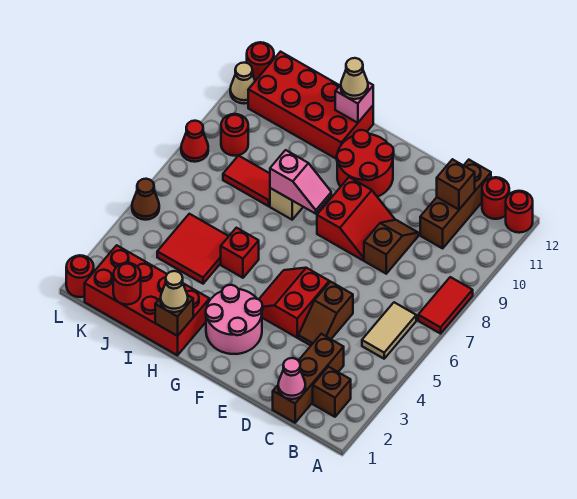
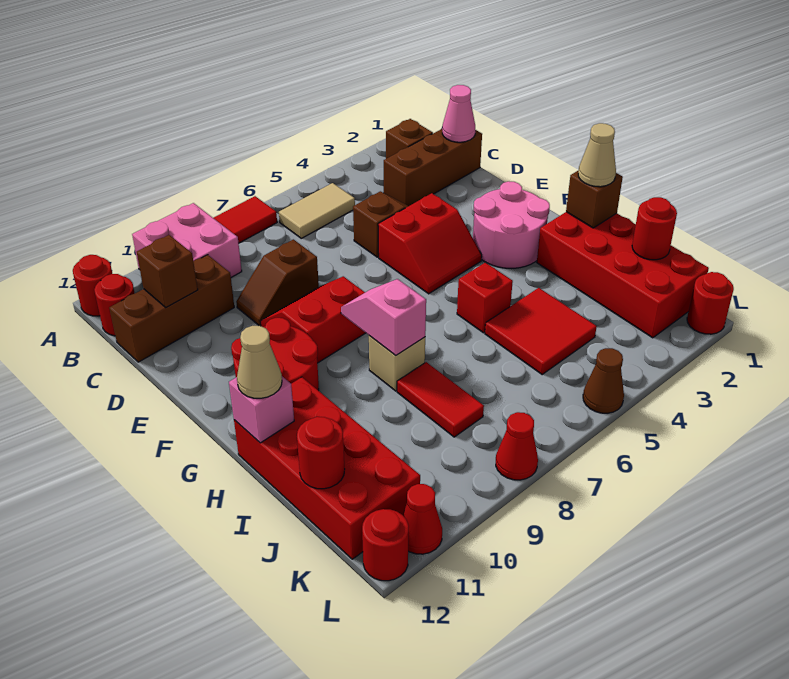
none -> pink brick A9:B10 level 1
red round brick K9 level 1 -> red round brick J12 level 2
tan cone L11 level 1 -> red cone L11 level 1

